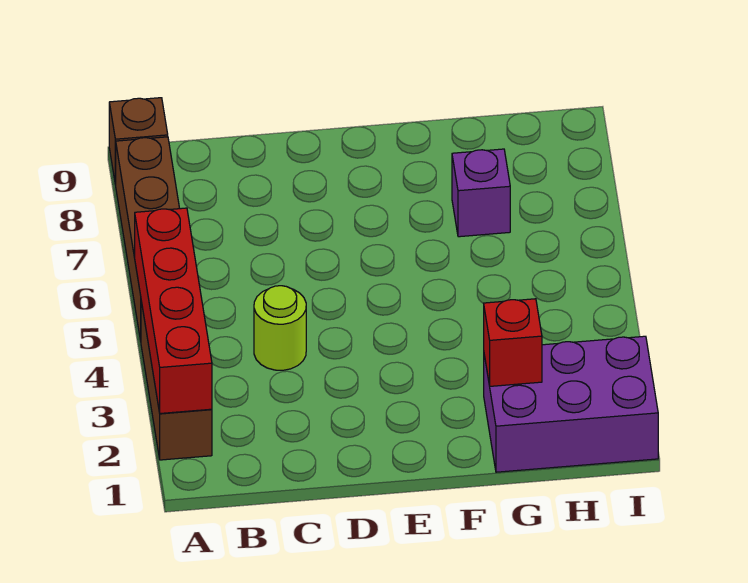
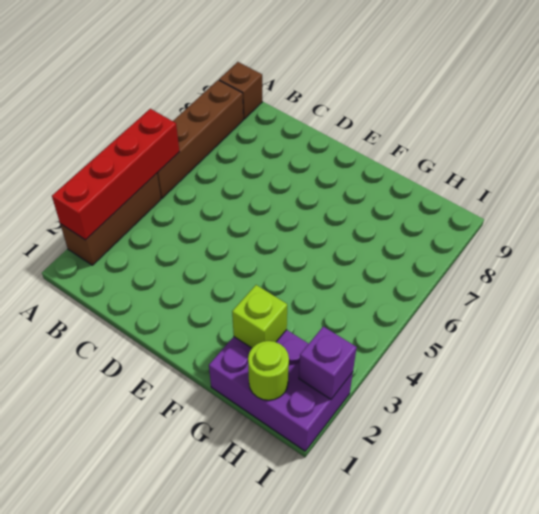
lime round brick C4 level 1 -> lime round brick H1 level 2
red brick G2 level 2 -> lime brick G2 level 2
purple brick G7 level 1 -> purple brick I2 level 2

